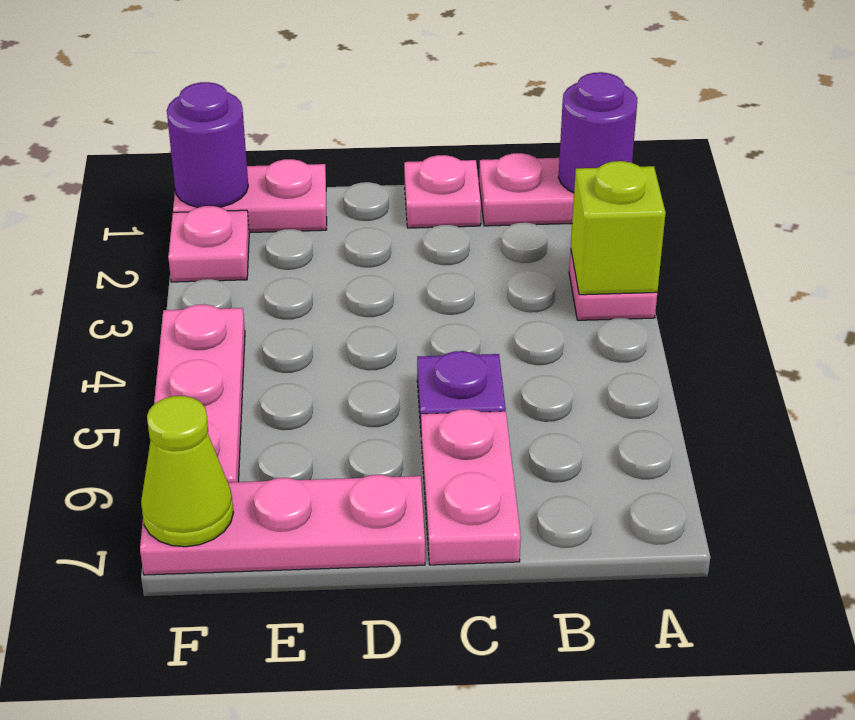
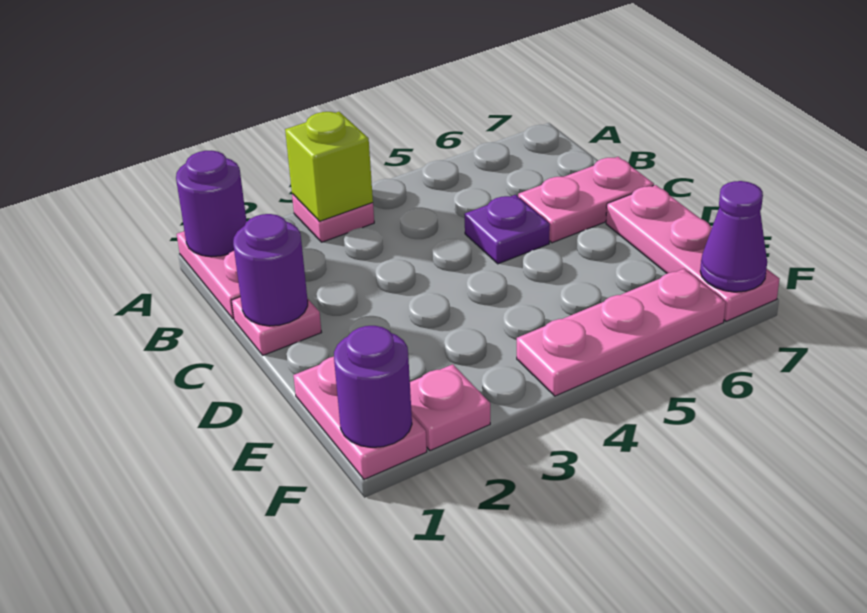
none -> purple round brick C1 level 2
lime cone F7 level 2 -> purple cone F7 level 2

